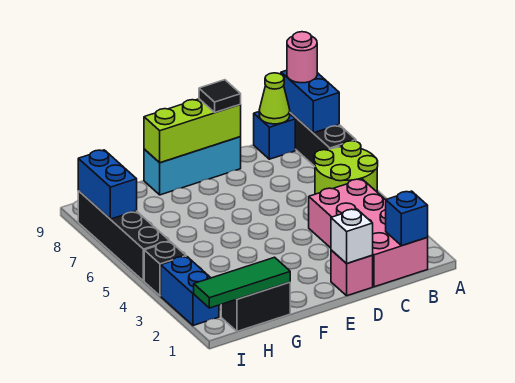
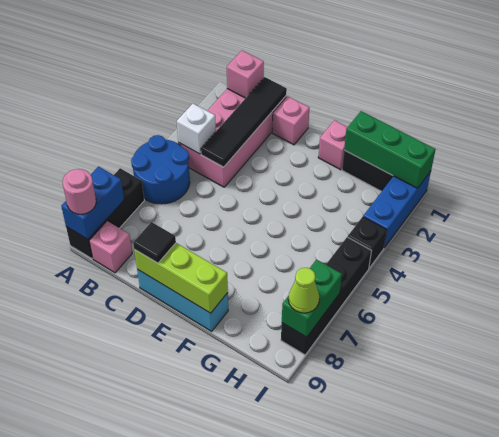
lime round brick A5:B6 level 1 -> blue round brick A5:B6 level 1
blue brick B1 level 2 -> pink brick B1 level 2
blue brick B9 level 1 -> pink brick B9 level 1
lime cone B9 level 2 -> lime cone I8 level 3
none -> black tile C1:C4 level 2
white brick D1 level 2 -> white brick B4 level 2
none -> pink brick F1 level 1
green tile G1:I1 level 2 -> green brick G1:I1 level 2
blue brick I2:I3 level 1 -> blue brick I1:I3 level 1
blue brick I7:I8 level 2 -> green brick I7:I8 level 2

